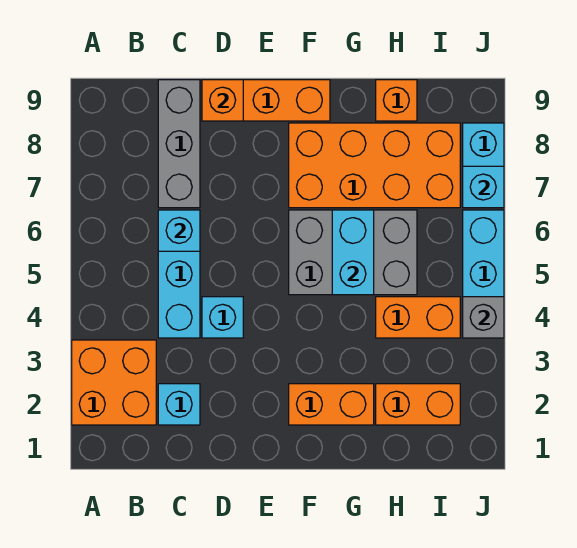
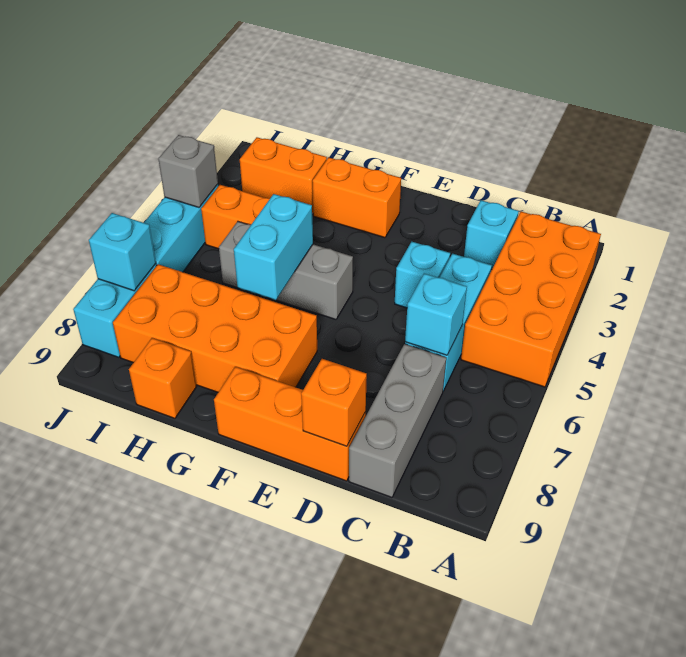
orange brick A2:B3 level 1 -> orange brick A2:B5 level 1
grey brick F5:H6 level 1 -> grey brick F5:H5 level 1

